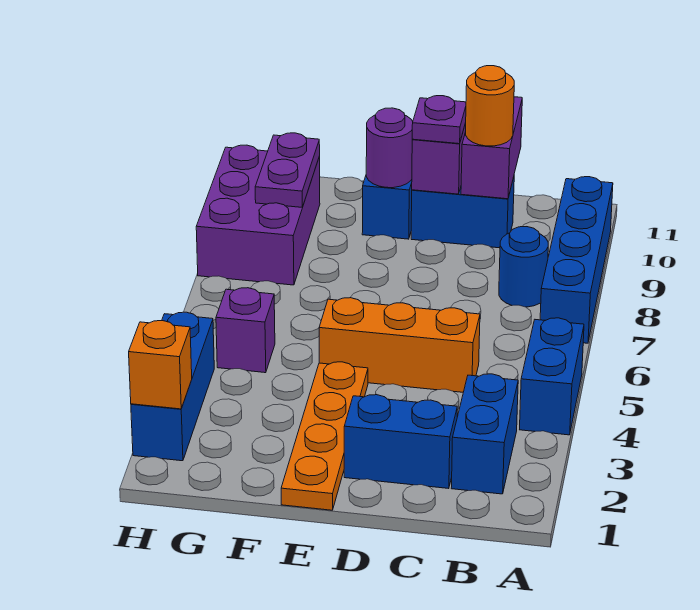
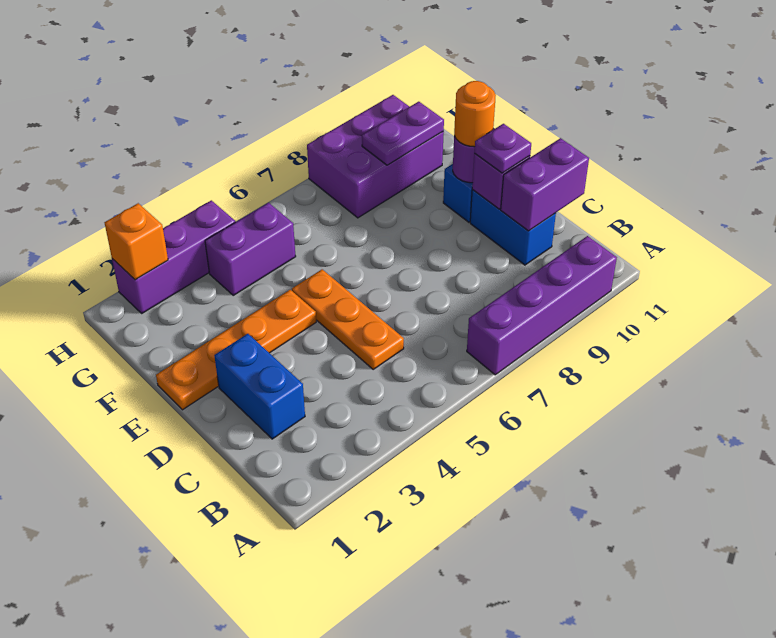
blue brick A4:A5 level 1 -> none
blue brick A7:A10 level 1 -> purple brick A7:A10 level 1
blue brick B2:B3 level 1 -> none
blue round brick B8 level 1 -> none
orange brick C5:E5 level 1 -> orange plate C5:E5 level 1
orange round brick C10 level 3 -> orange round brick E10 level 3
purple brick G5 level 1 -> purple brick G4:G5 level 1
blue brick H2:H4 level 1 -> purple brick H2:H4 level 1

